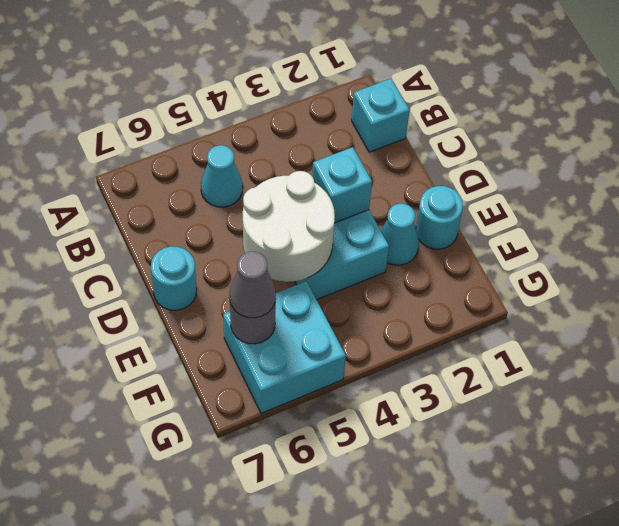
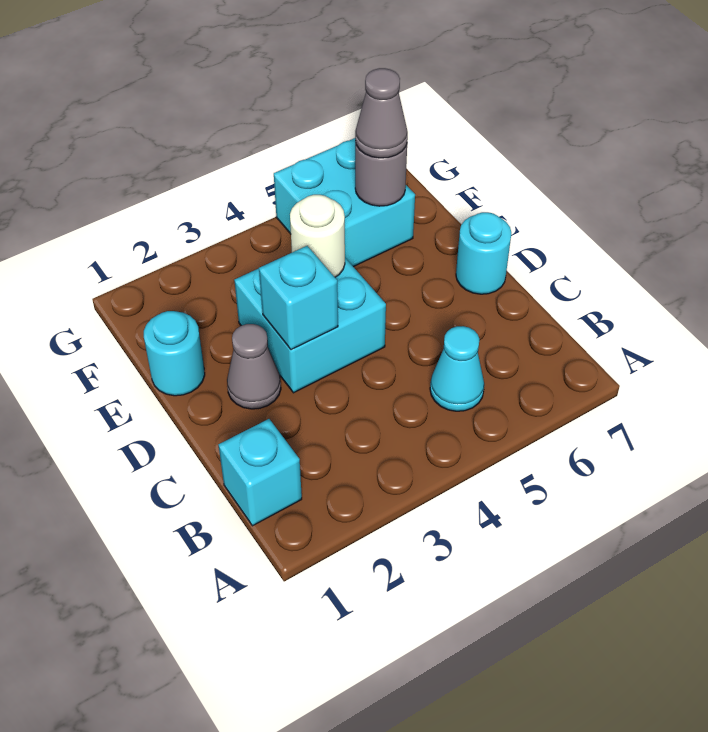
none -> grey cone D2 level 1
white round brick D4:E5 level 2 -> white round brick E4 level 2
cyan cone E2 level 1 -> none

